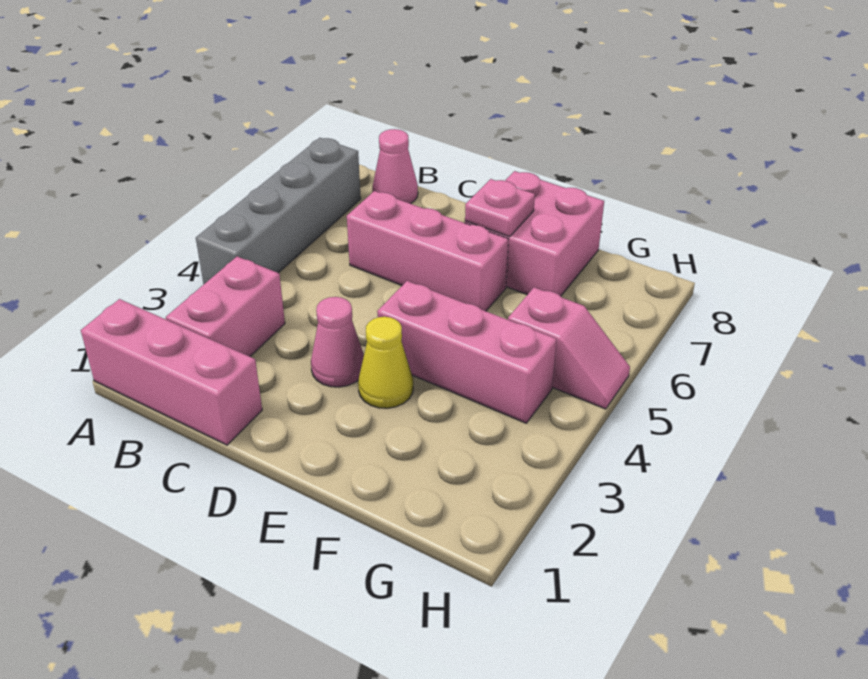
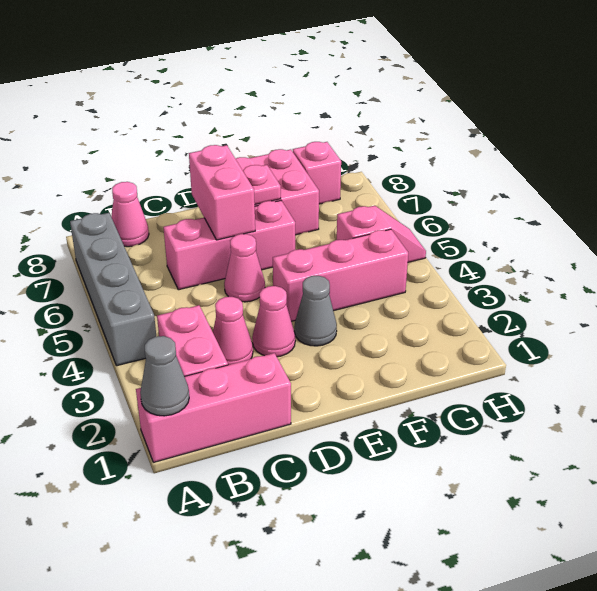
none -> grey cone A1 level 2
none -> pink cone C3 level 1
none -> pink cone D5 level 1
none -> pink brick D6:D7 level 2
yellow cone E3 level 1 -> grey cone E3 level 1
none -> pink brick G8 level 1

